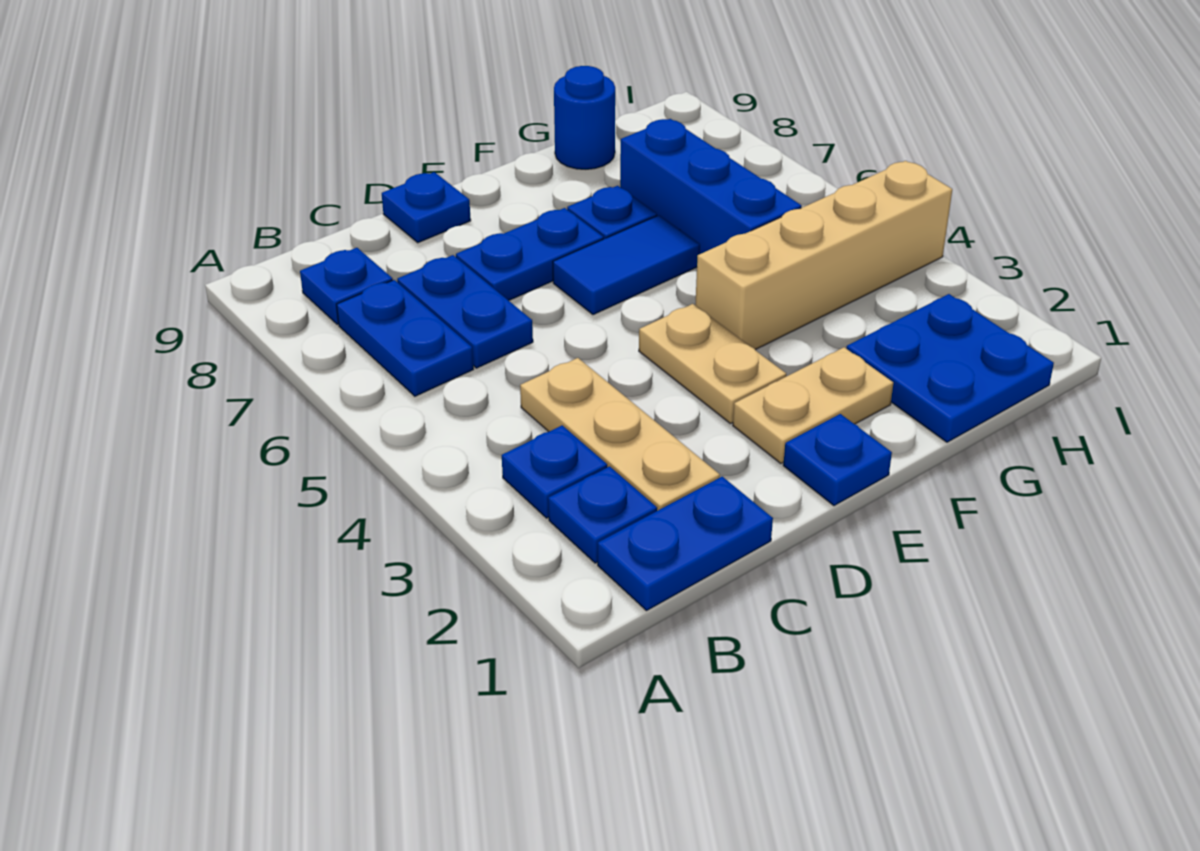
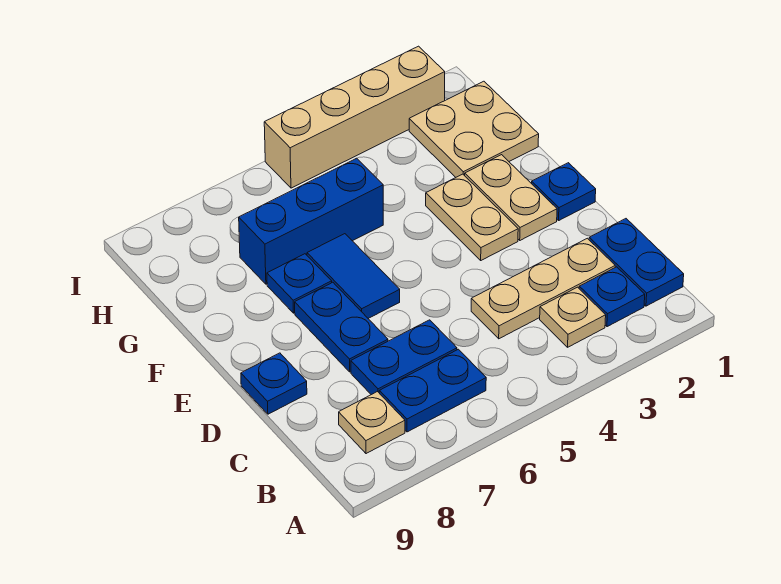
blue plate B3 level 1 -> tan plate B3 level 1
blue plate B8 level 1 -> tan plate B8 level 1
tan plate E3:E4 level 1 -> tan plate E3:F3 level 1
tan brick F4:I4 level 1 -> tan brick I2:I5 level 1
blue plate G1:H2 level 1 -> tan plate G1:H2 level 1
blue round brick G9 level 1 -> none

